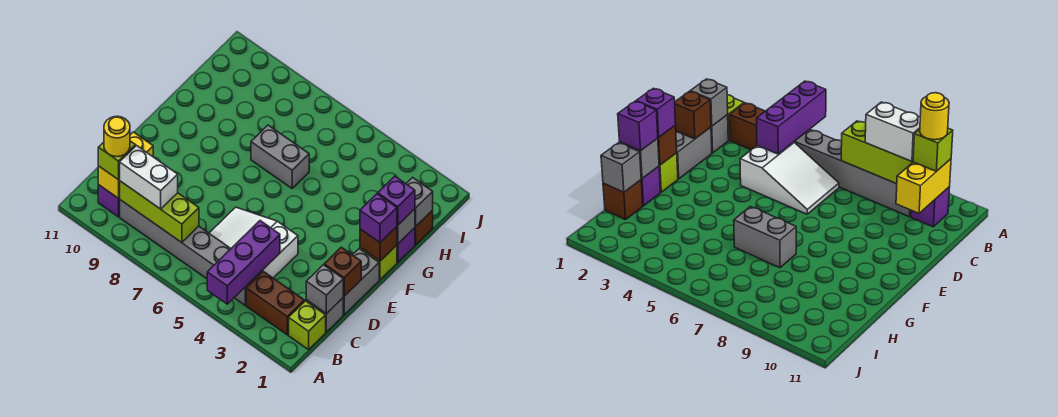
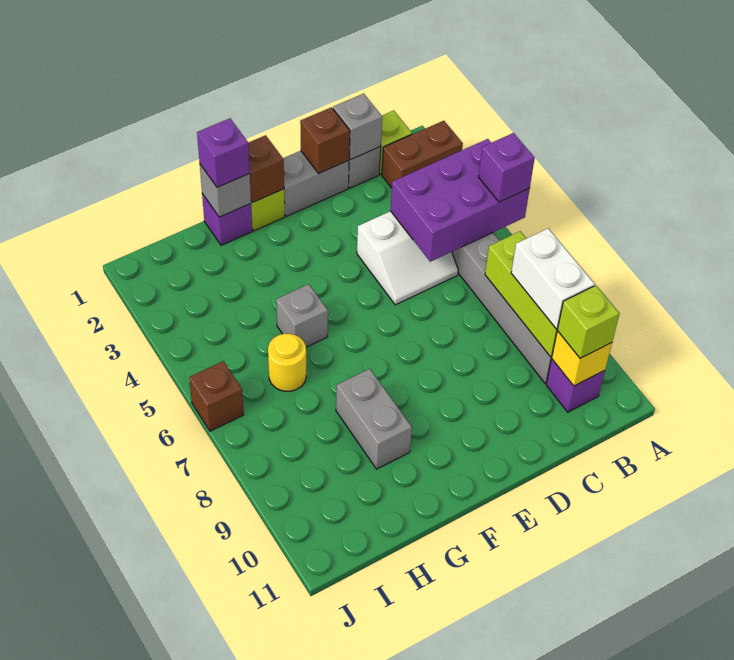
purple brick A4:C4 level 2 -> purple brick A4:C5 level 2
brown brick B2:B3 level 1 -> brown brick A2:B2 level 1
yellow brick B10:C10 level 2 -> yellow brick B10 level 2
yellow round brick B10 level 4 -> yellow round brick H6 level 1
white slope C4:D6 level 1 top 4 -> white slope C4:D5 level 1 top 4
purple brick F1 level 3 -> purple brick A5 level 3
grey brick G6:G7 level 1 -> grey brick G8:G9 level 1
brown brick H1 level 1 -> brown brick J6 level 1
grey brick H1 level 2 -> grey brick G5 level 1

